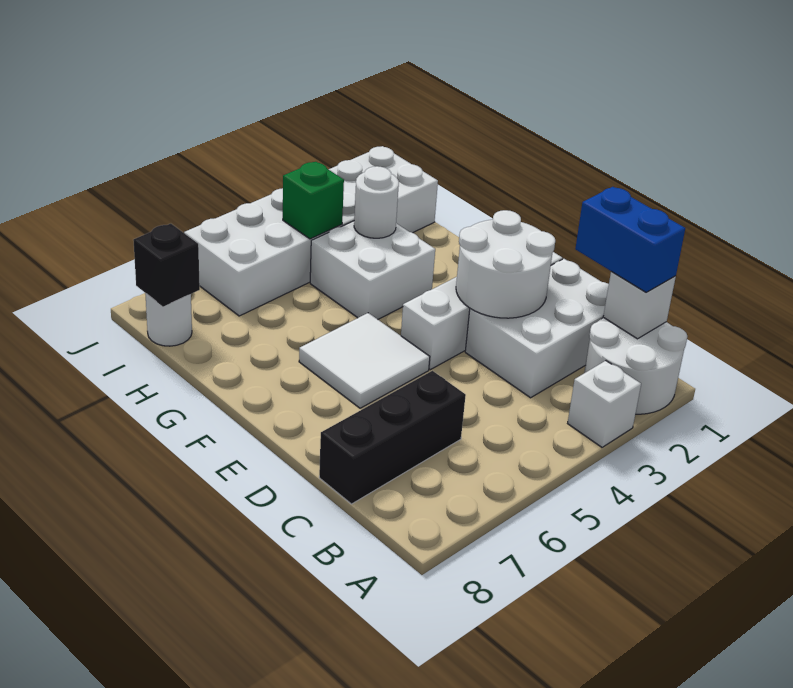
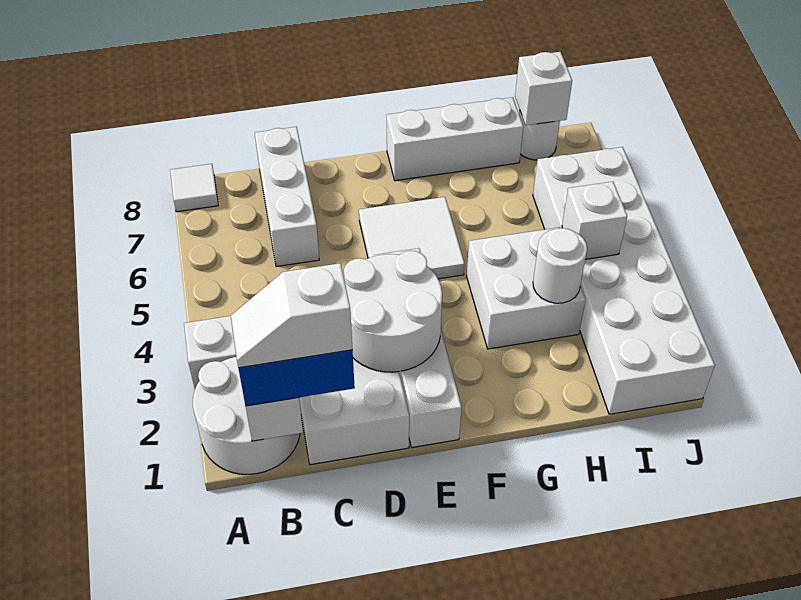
none -> white tile A8 level 1
none -> white slope B1:C1 level 4 top C
black brick C6:C8 level 1 -> white brick C6:C8 level 1
none -> white brick F8:H8 level 1
green brick I4 level 2 -> white brick I4 level 2
black brick I8 level 2 -> white brick I8 level 2

